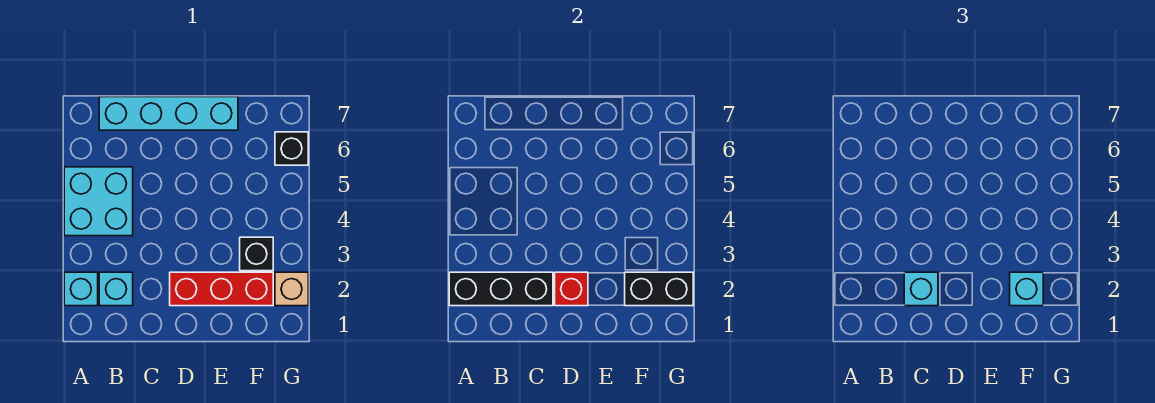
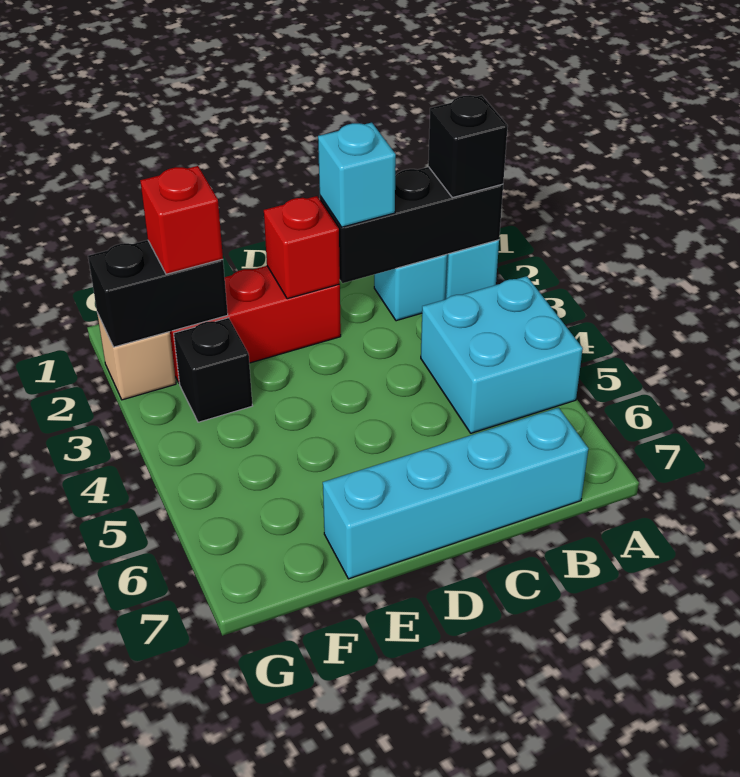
cyan brick F2 level 3 -> red brick F2 level 3
black brick G6 level 1 -> black brick A2 level 3

